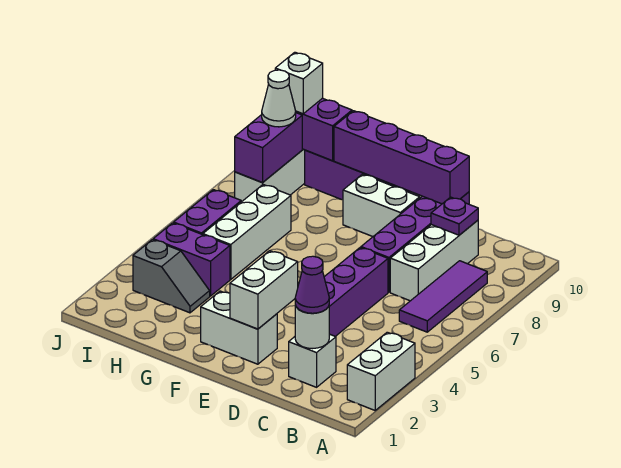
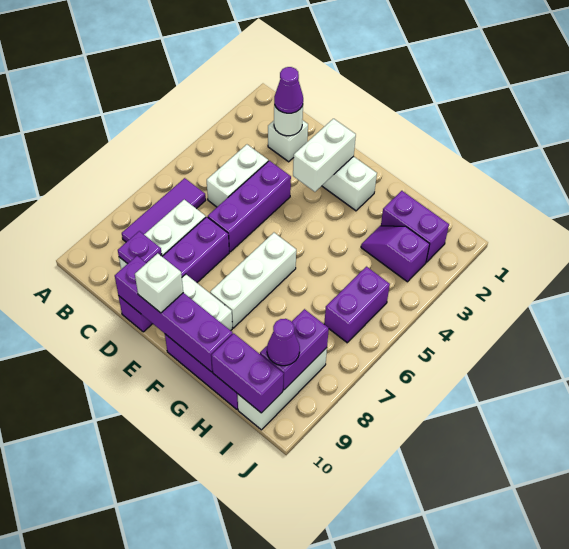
white brick A2:A3 level 1 -> white brick C4:C5 level 1
grey slope H3:I3 level 1 top I -> purple slope H3:I3 level 1 top I
purple brick H4:I4 level 1 -> purple brick H2:I2 level 1
white brick H5:H7 level 1 -> white brick F6:F8 level 1
white cone I9 level 3 -> purple cone I9 level 3
white brick I10 level 3 -> white brick E10 level 3

